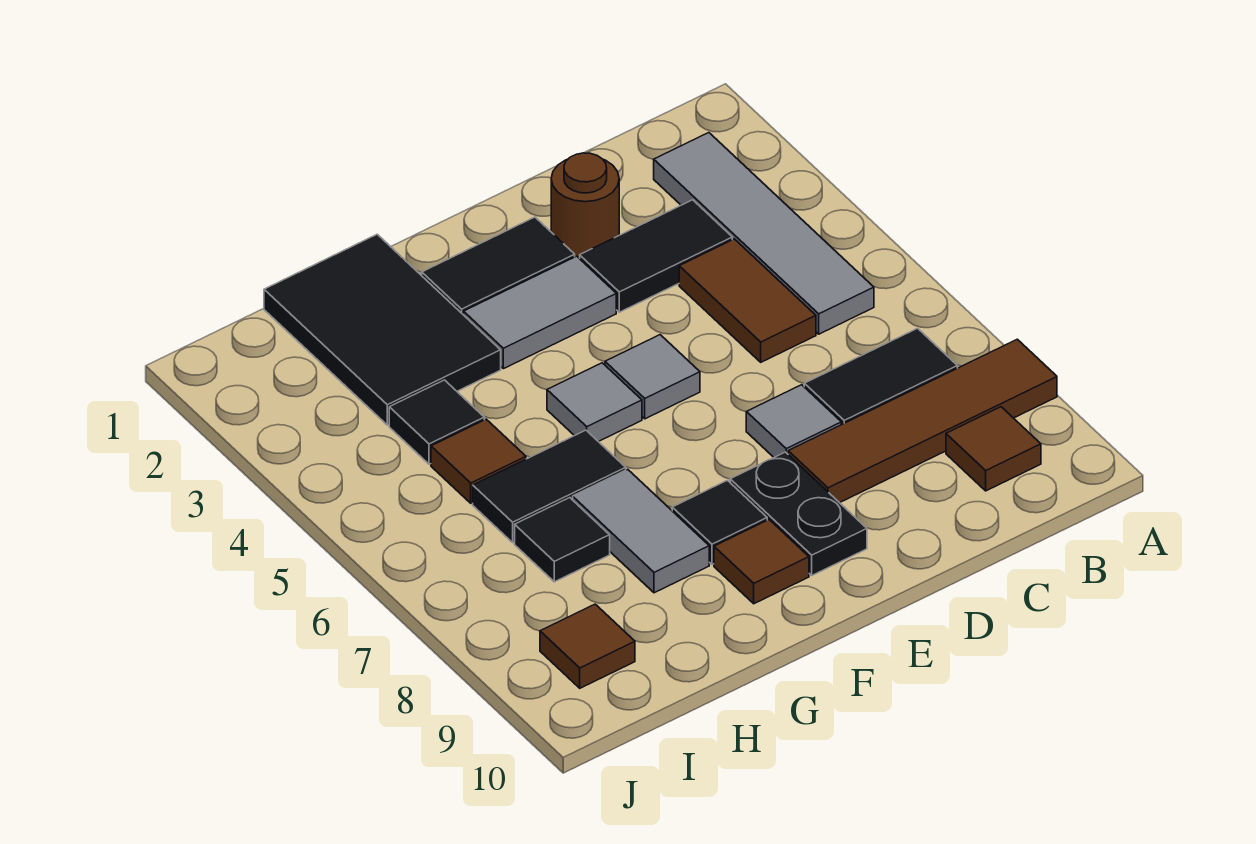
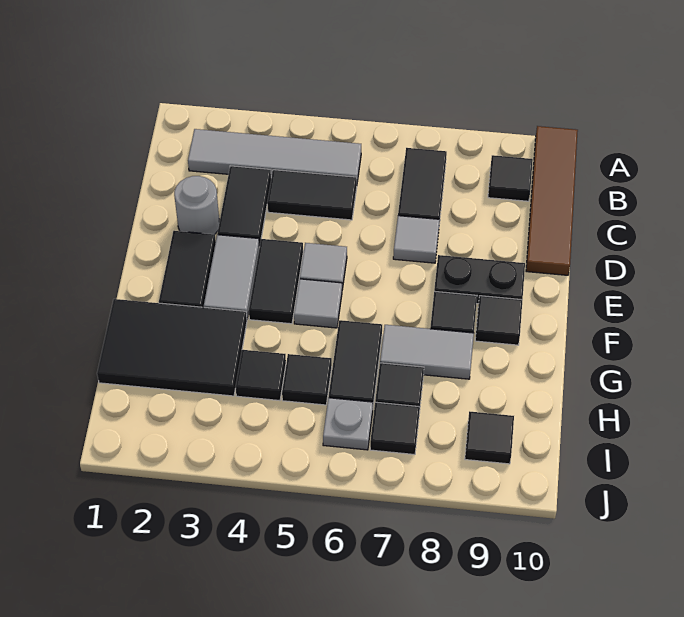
brown tile A8:D8 level 1 -> brown tile A10:D10 level 1
brown tile B9 level 1 -> black tile B9 level 1
brown tile C4:C5 level 1 -> black tile C4:C5 level 1
brown round brick D2 level 1 -> grey round brick D2 level 1
none -> black tile E4:F4 level 1
brown tile F9 level 1 -> black tile F9 level 1
brown tile H5 level 1 -> black tile H5 level 1
none -> grey plate I6 level 1
none -> black tile I7 level 1
brown tile I9 level 1 -> black tile I9 level 1

